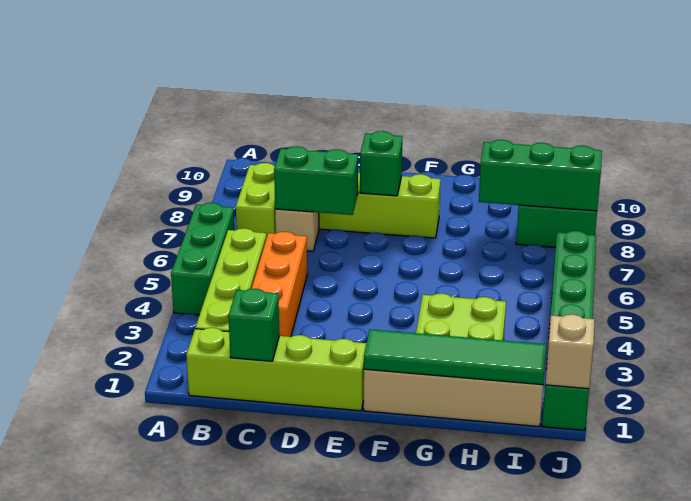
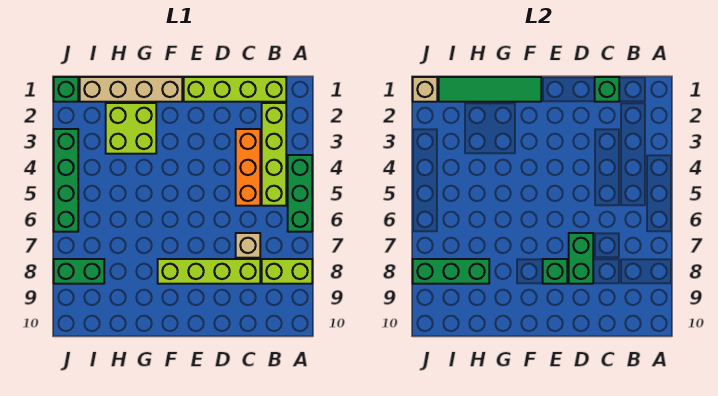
lime brick B7:B8 level 1 -> lime brick A8:B8 level 1
green brick C7:D7 level 2 -> green brick D7:D8 level 2

